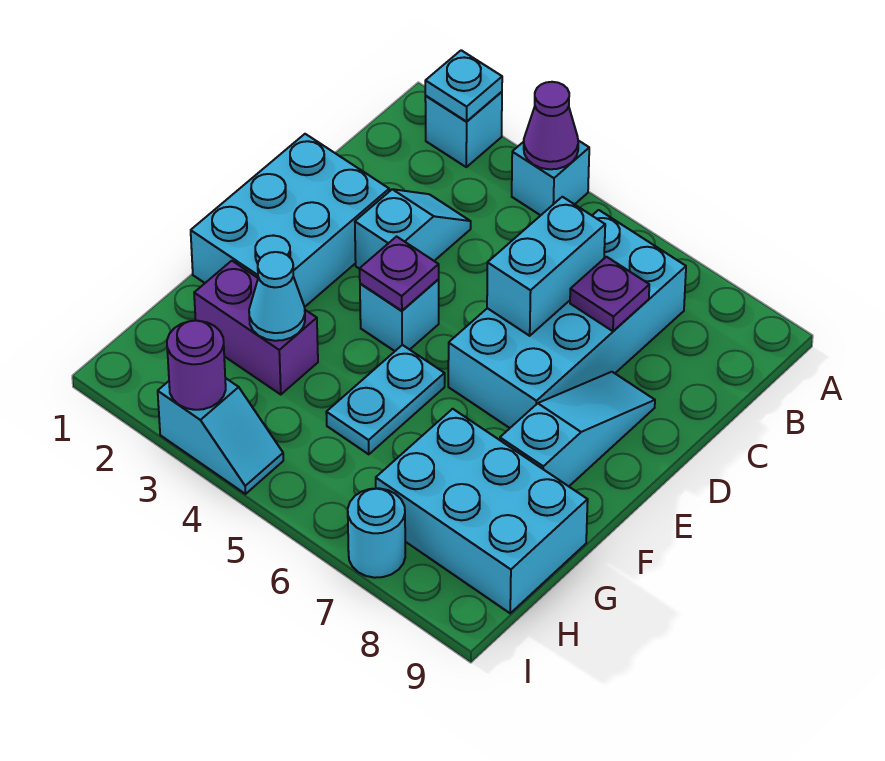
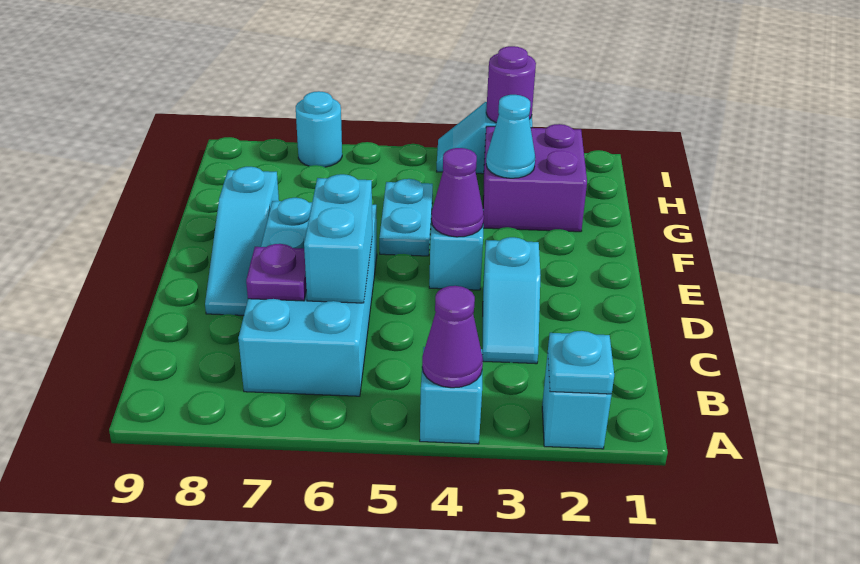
cyan brick D1:F2 level 1 -> none
purple plate E4 level 2 -> purple cone E4 level 2
purple brick G2:G3 level 1 -> purple brick G2:H3 level 1
cyan brick G7:H9 level 1 -> none

